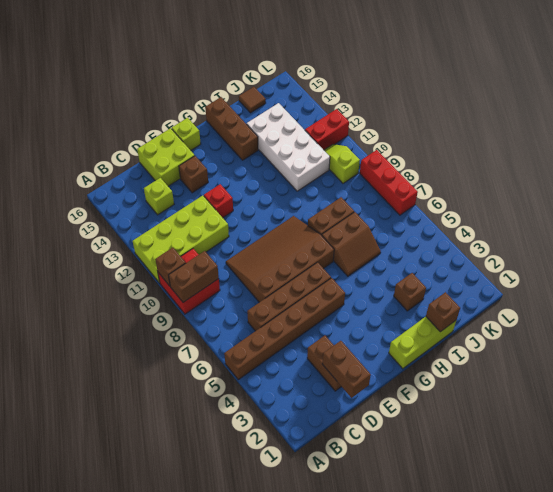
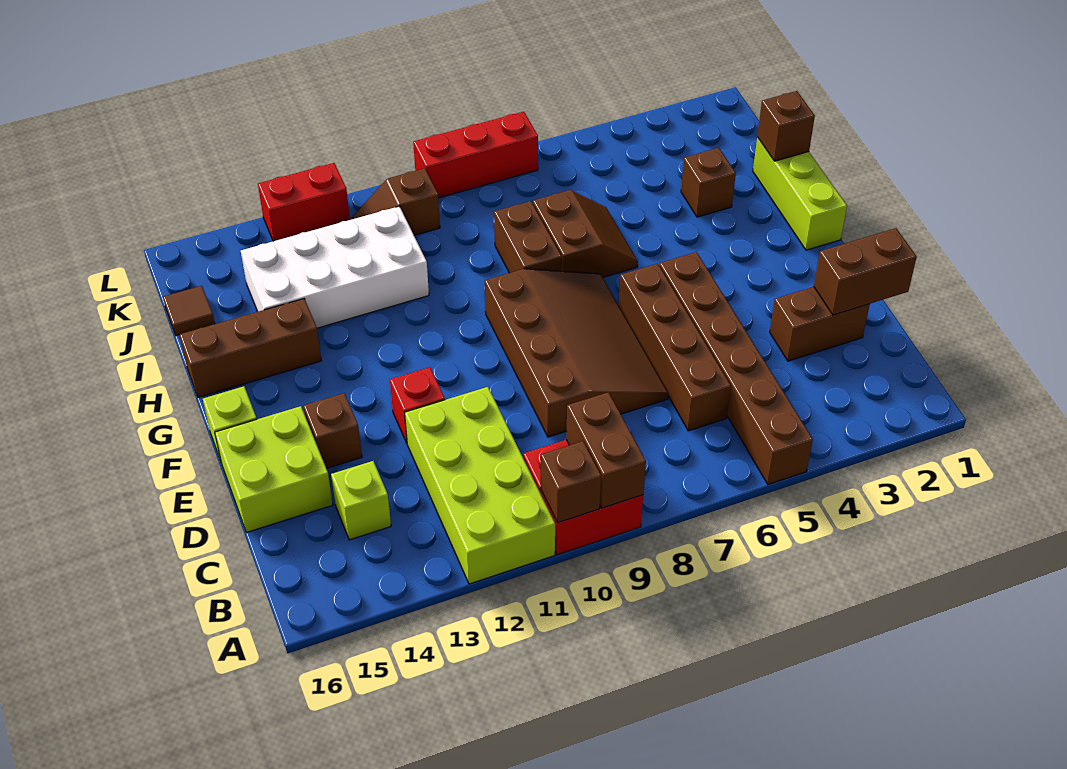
brown slope D7:G9 level 1 top 7 -> brown slope D7:G9 level 1 top 9
lime slope K10:K11 level 1 top 10 -> brown slope K10:K11 level 1 top 10
red brick K12:L12 level 1 -> red brick L12:L13 level 1

